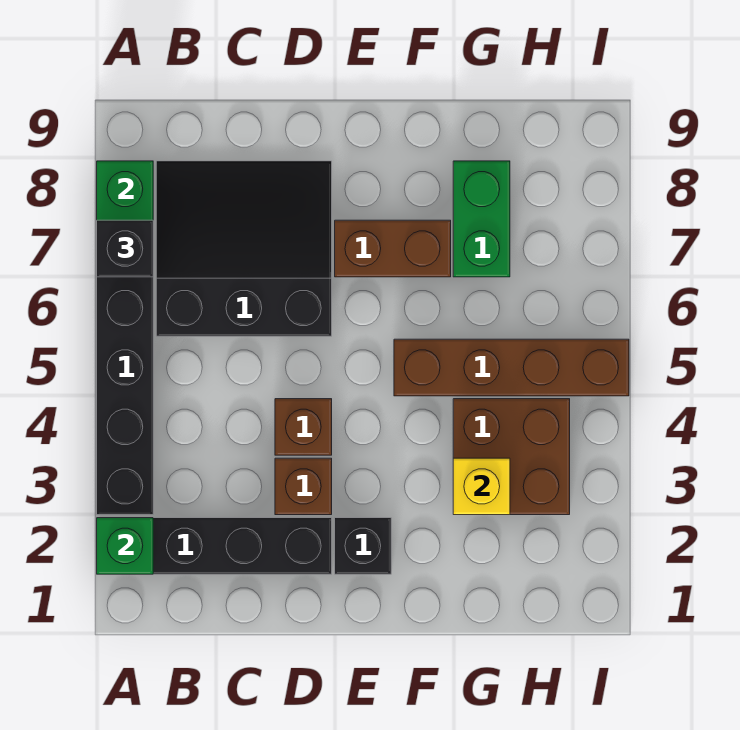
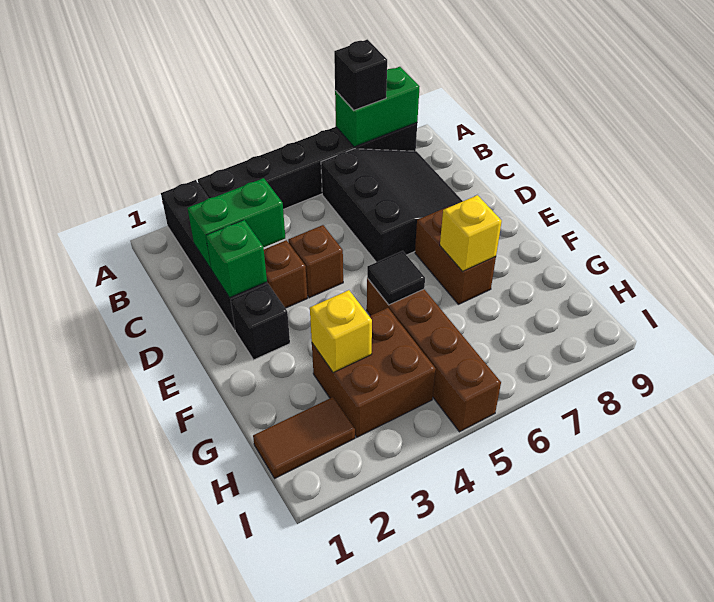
green brick A2 level 2 -> green brick D2 level 2
none -> black tile F5 level 2
none -> yellow brick F7 level 2
green brick G7:G8 level 1 -> green brick C2:C3 level 2
none -> brown tile H1:H2 level 1

